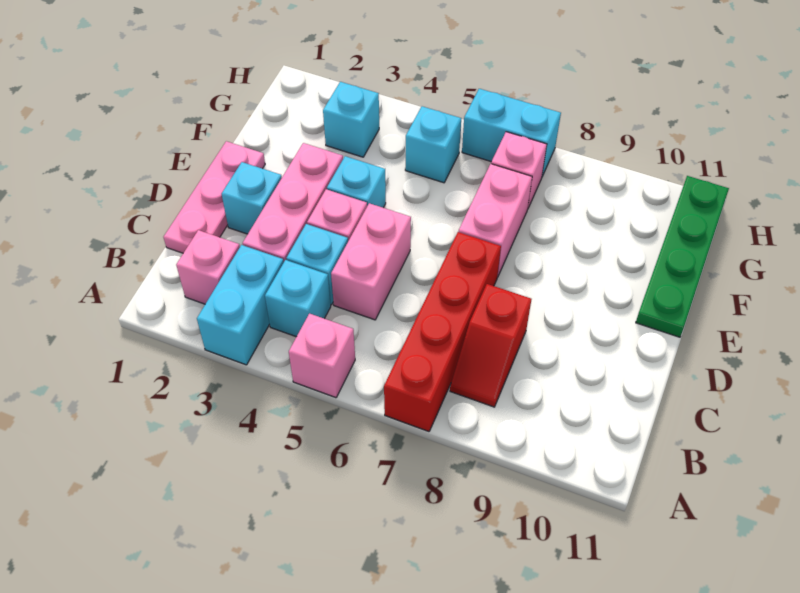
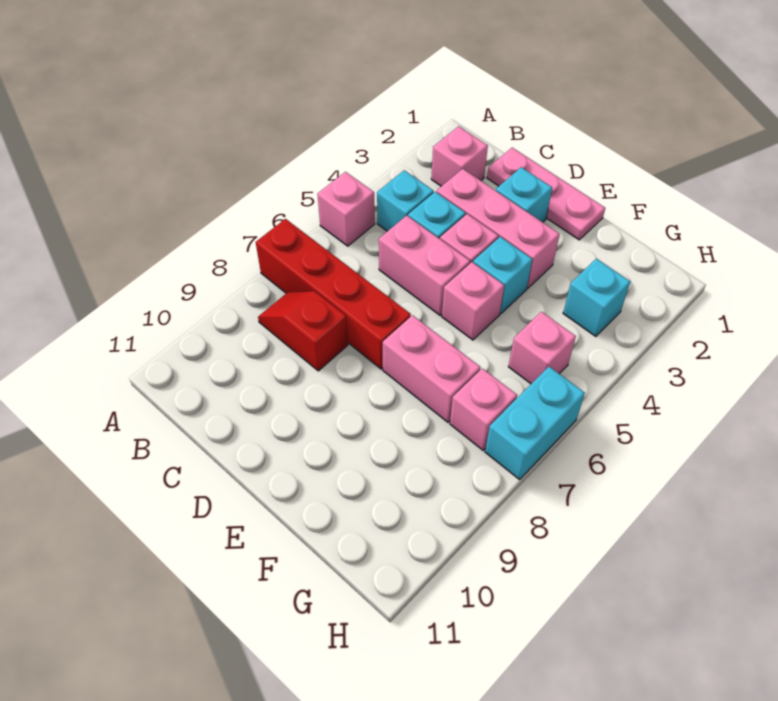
cyan brick A3:B3 level 1 -> none
none -> pink brick E5 level 1
green plate E11:H11 level 1 -> none
cyan brick G5 level 1 -> pink brick G5 level 1

